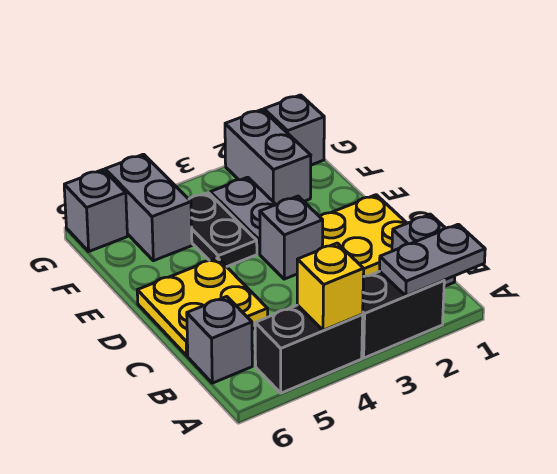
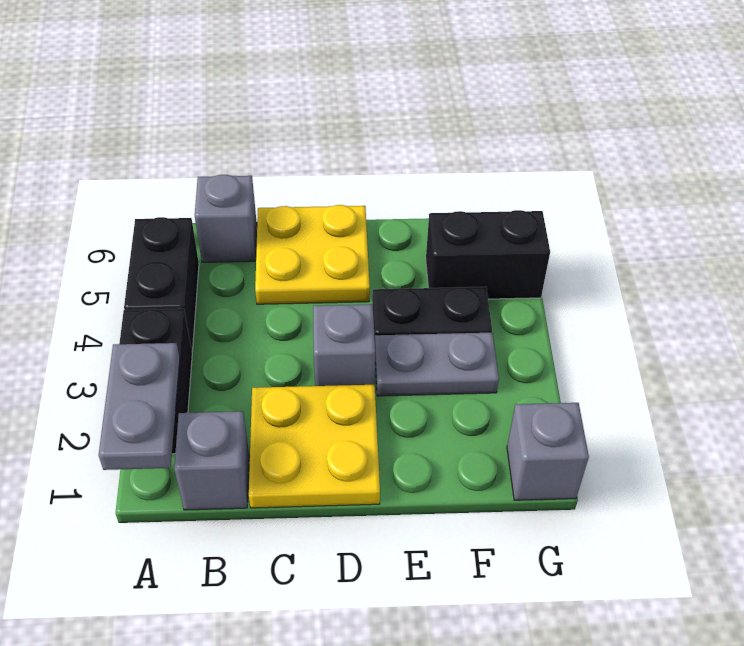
yellow brick A4 level 2 -> none
grey brick F2:G2 level 1 -> none
grey brick F5:G5 level 1 -> black brick F5:G5 level 1
grey brick G6 level 1 -> none

